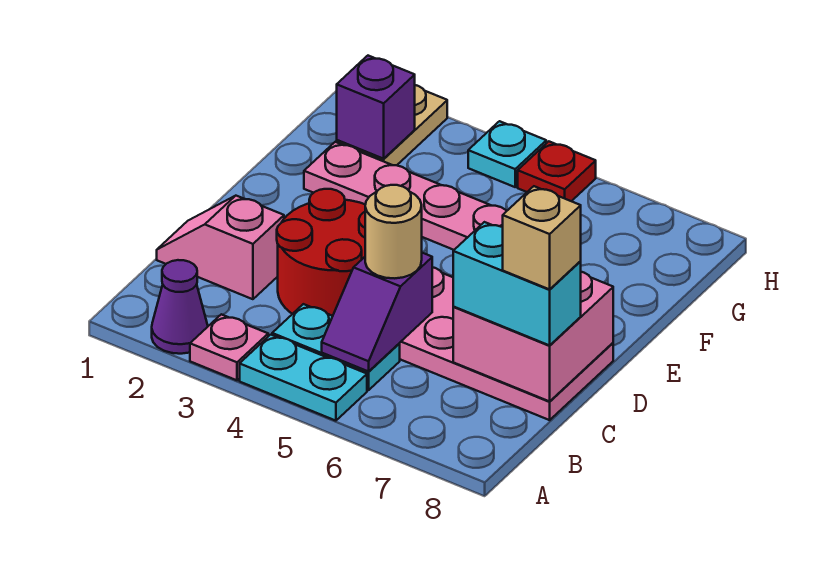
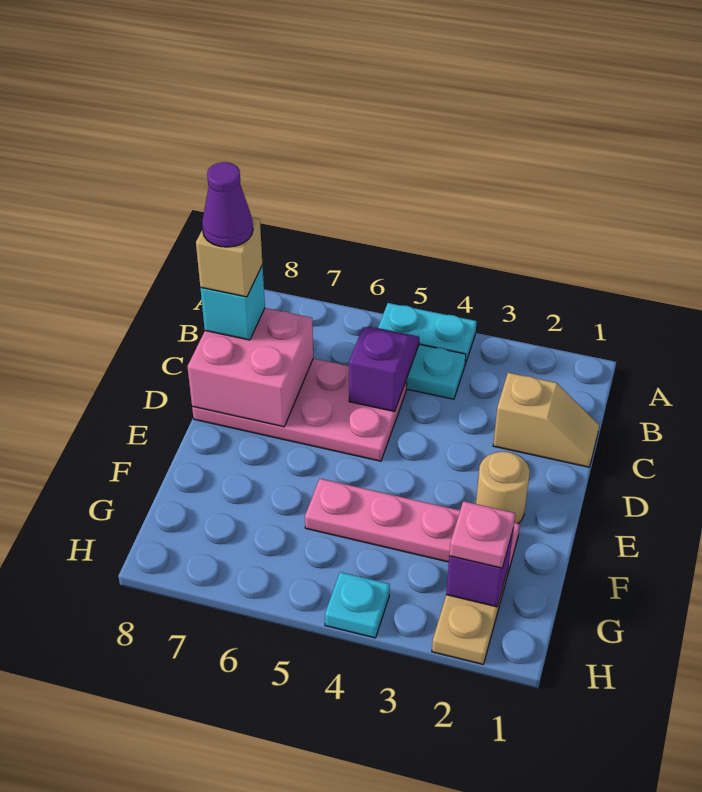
purple cone A2 level 1 -> purple cone C8 level 5
pink plate A3 level 1 -> pink plate G2 level 3
pink slope C1:C2 level 1 top 2 -> tan slope C1:C2 level 1 top 2
red round brick C3:D4 level 1 -> none
tan round brick C5 level 3 -> tan round brick E2 level 1
cyan brick C7:C8 level 3 -> cyan brick C8 level 3
red plate H5 level 1 -> none

